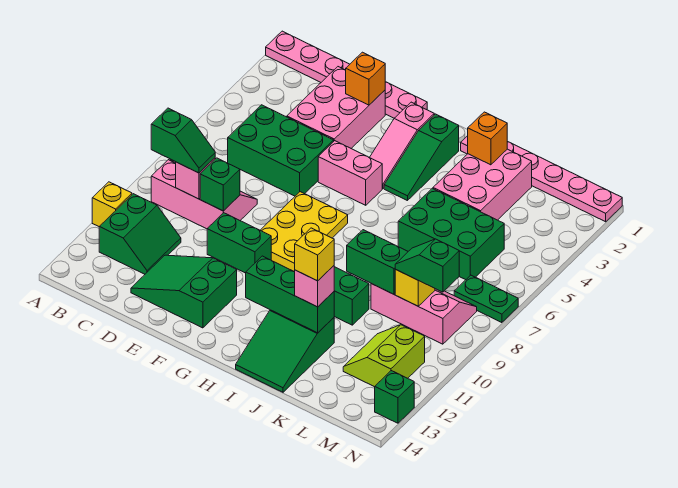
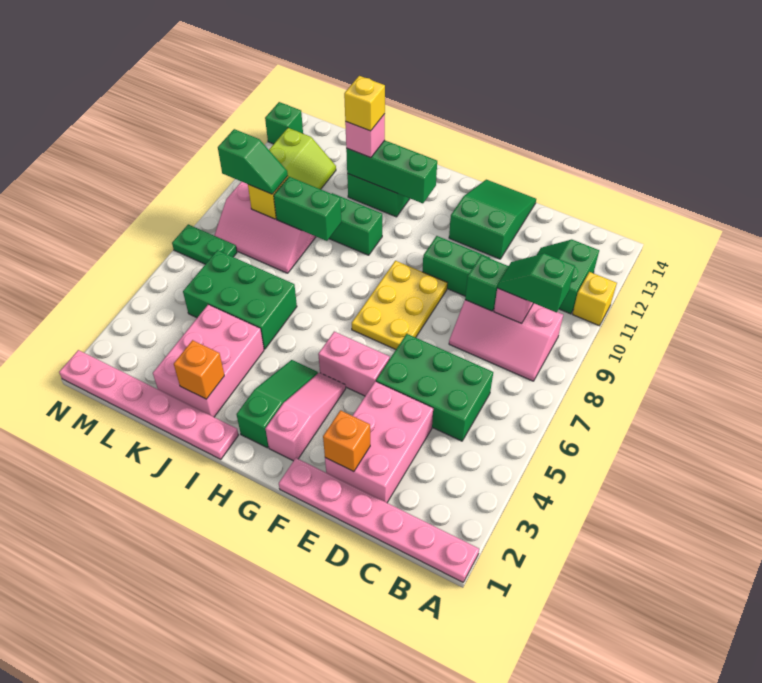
green slope D12:F13 level 1 top F -> green slope E12:F14 level 1 top 12

